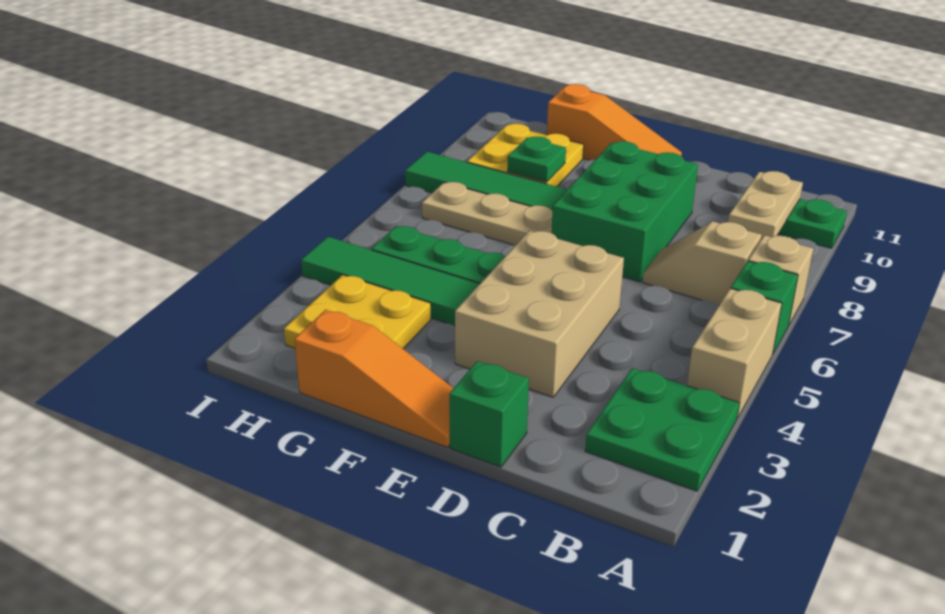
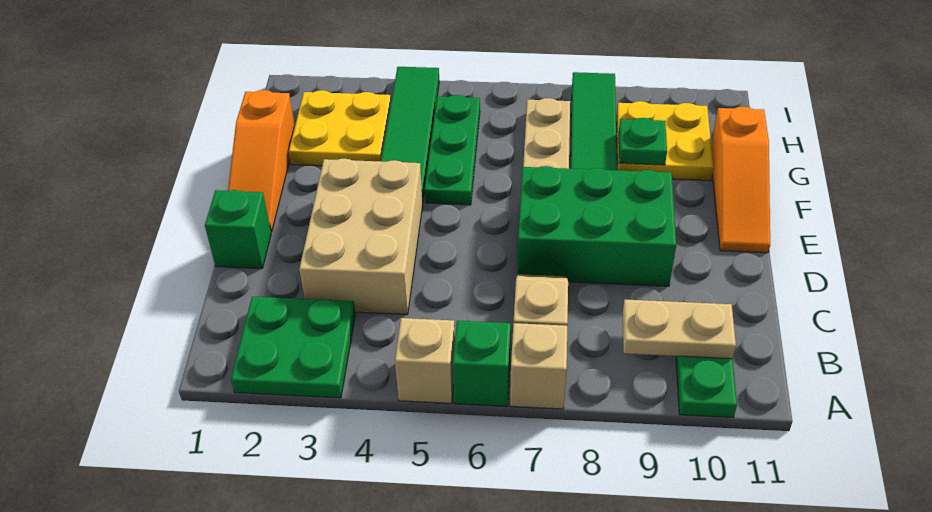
tan brick A4:A5 level 1 -> tan brick A5 level 1
tan brick D3:E5 level 1 -> tan brick C3:E4 level 1

